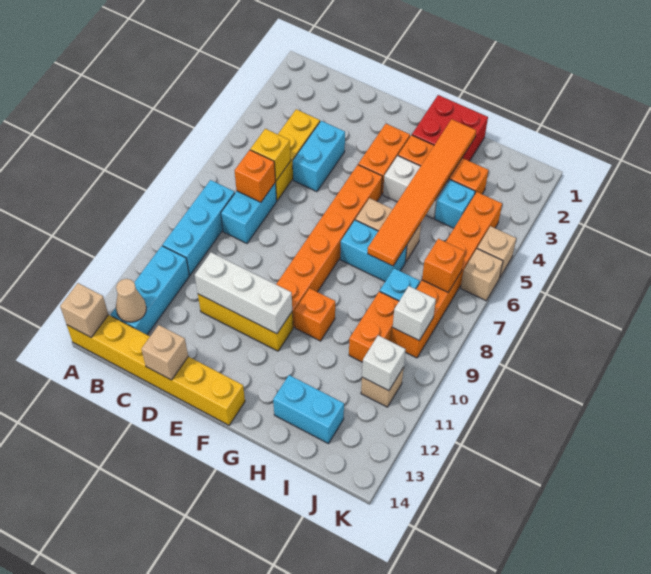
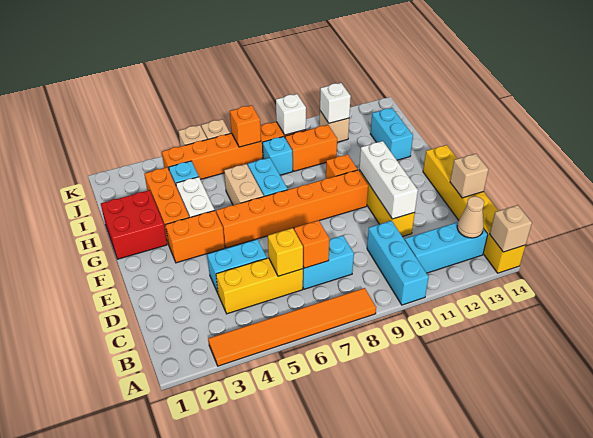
cyan brick B8:B10 level 1 -> cyan brick A10:C10 level 1
orange tile H2:H7 level 2 -> orange tile A3:A8 level 1

